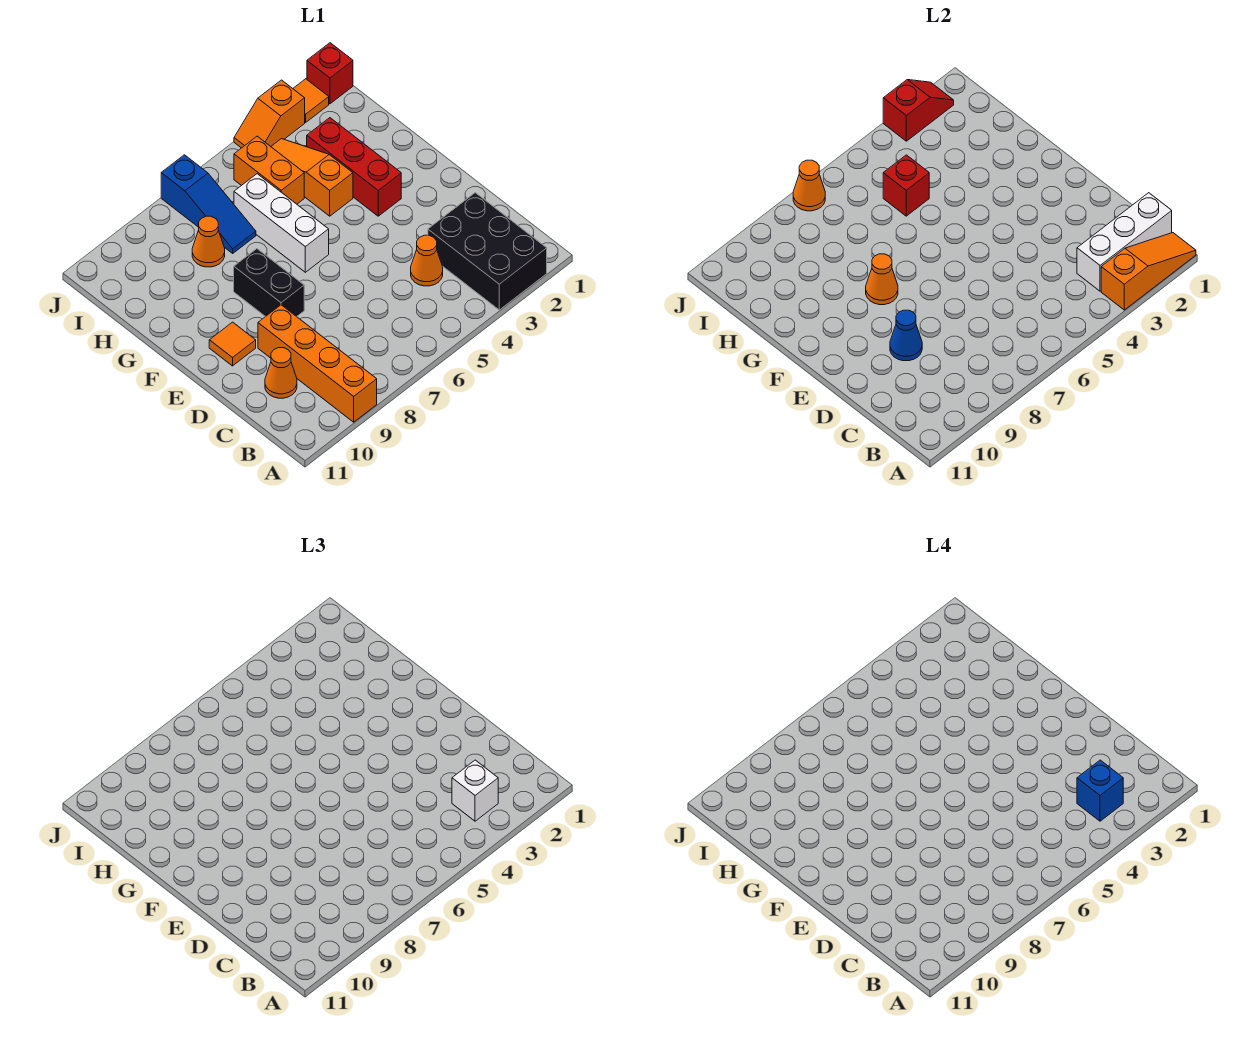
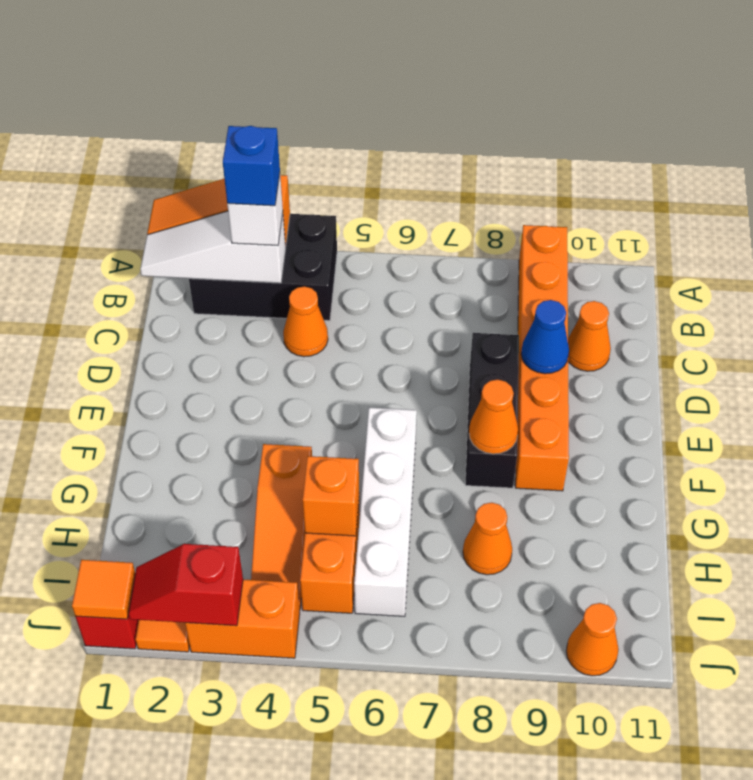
black brick A2:C3 level 1 -> black brick A2:B4 level 1
orange brick A9:D9 level 1 -> orange brick A9:F9 level 1
white brick B1:B3 level 2 -> white slope B1:B3 level 2 top 3
black brick E8:F8 level 1 -> black brick D8:F8 level 1
orange tile E10 level 1 -> orange tile J1 level 2
red brick F3:H3 level 1 -> none
white brick F6:H6 level 1 -> white brick F6:I6 level 1
red brick H5 level 2 -> orange brick H5 level 2
blue slope H7:J7 level 1 top J -> none
orange slope J3:J4 level 1 top 3 -> orange brick J3:J4 level 1
orange cone J7 level 2 -> orange cone J10 level 1

